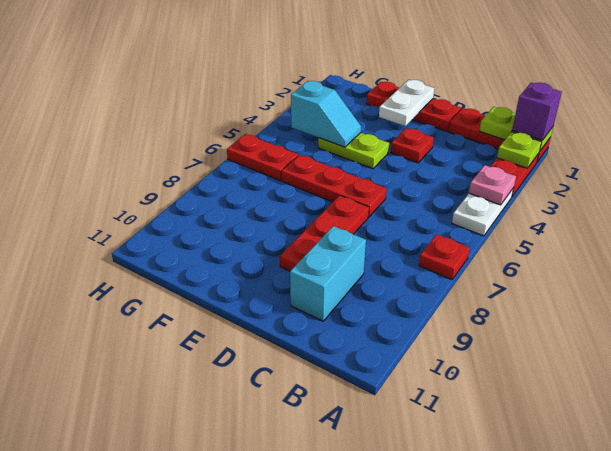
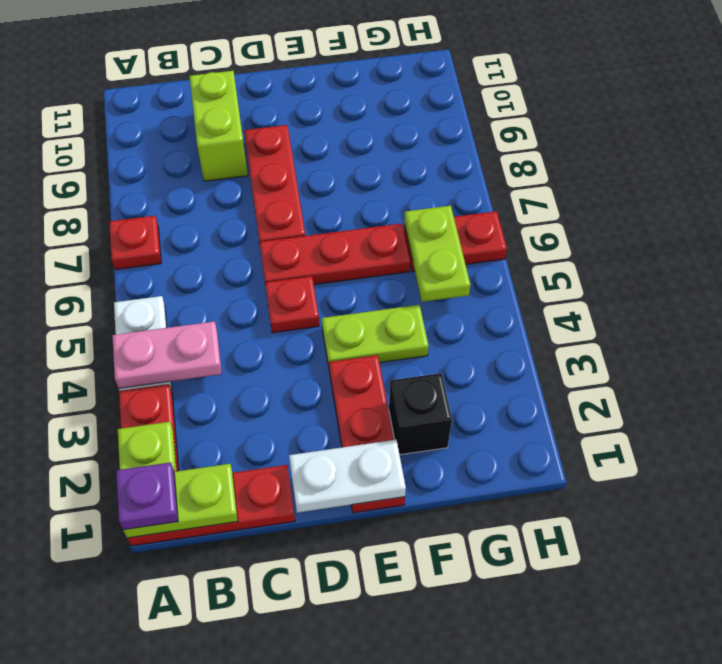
purple brick A1 level 3 -> purple plate A1 level 3
pink plate A4 level 2 -> pink plate A4:B4 level 2
cyan brick C9:C10 level 1 -> lime brick C9:C10 level 1
red plate D1:F1 level 1 -> red plate E1:E3 level 1
red plate D3 level 1 -> red plate D5 level 1
white plate E1:E2 level 2 -> white plate D1:E1 level 2
none -> black brick F2 level 1
cyan slope F4:G4 level 2 top G -> none
none -> lime plate G5:G6 level 2

